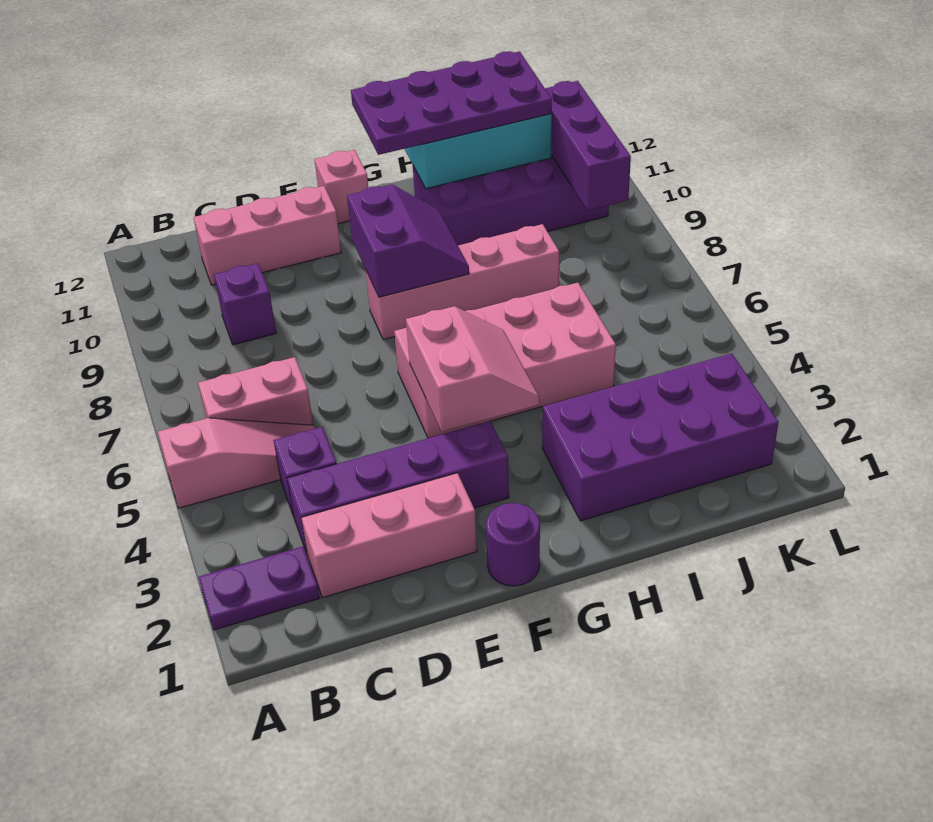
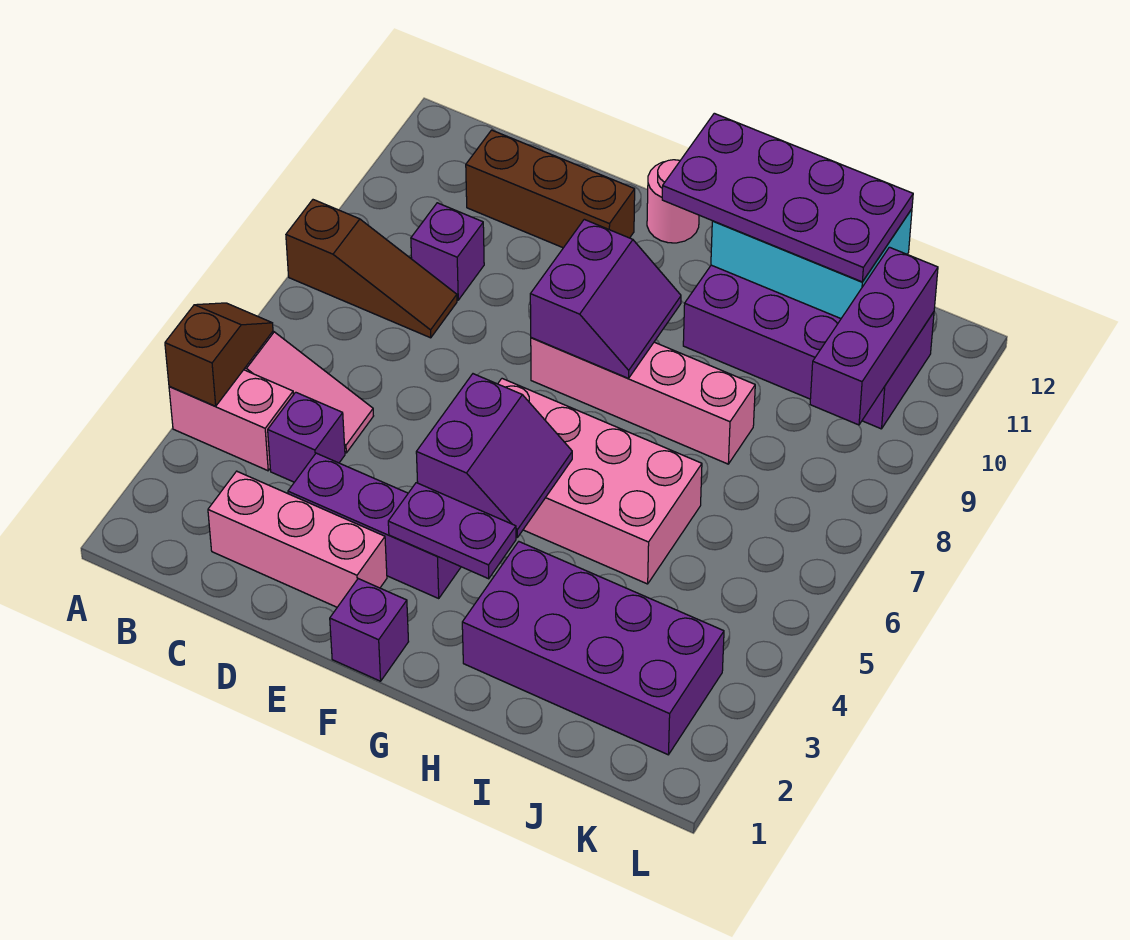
purple plate A2:B2 level 1 -> purple plate F3:G3 level 2
none -> brown slope A4:A5 level 2 top 4
none -> brown slope A8:C8 level 1 top A
pink brick B6:C6 level 1 -> pink brick A4:B4 level 1
purple brick C3:F3 level 1 -> purple brick D3:F3 level 1
pink brick C11:E11 level 1 -> brown brick C11:E11 level 1
purple round brick F1 level 1 -> purple brick F1 level 1
pink slope F4:G5 level 2 top F -> purple slope F4:G5 level 2 top F
pink brick F12 level 1 -> pink round brick F12 level 1

